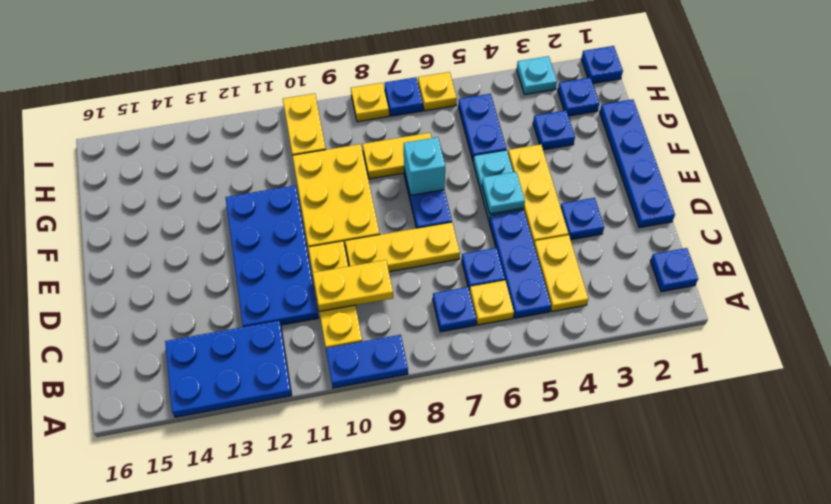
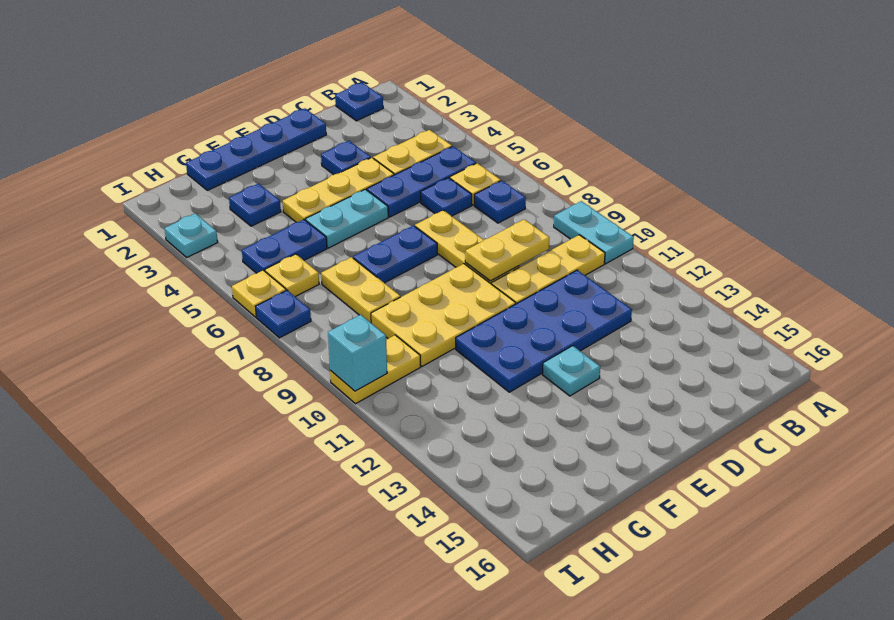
blue plate A9:A10 level 1 -> cyan plate A9:A10 level 1
blue plate A12:B14 level 1 -> none
yellow plate C9:C10 level 2 -> yellow plate C9:D9 level 2
cyan plate E5 level 2 -> cyan plate E13 level 1
cyan brick F7 level 2 -> cyan brick I10 level 2
blue plate H2 level 1 -> none
blue plate I1 level 1 -> none
yellow plate I8 level 1 -> yellow plate H6 level 1

